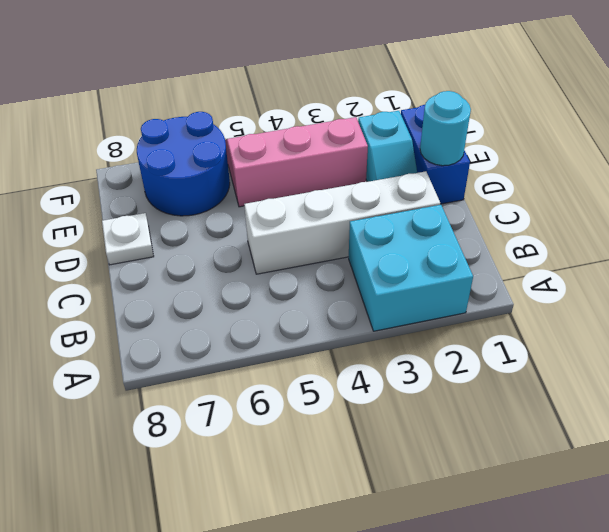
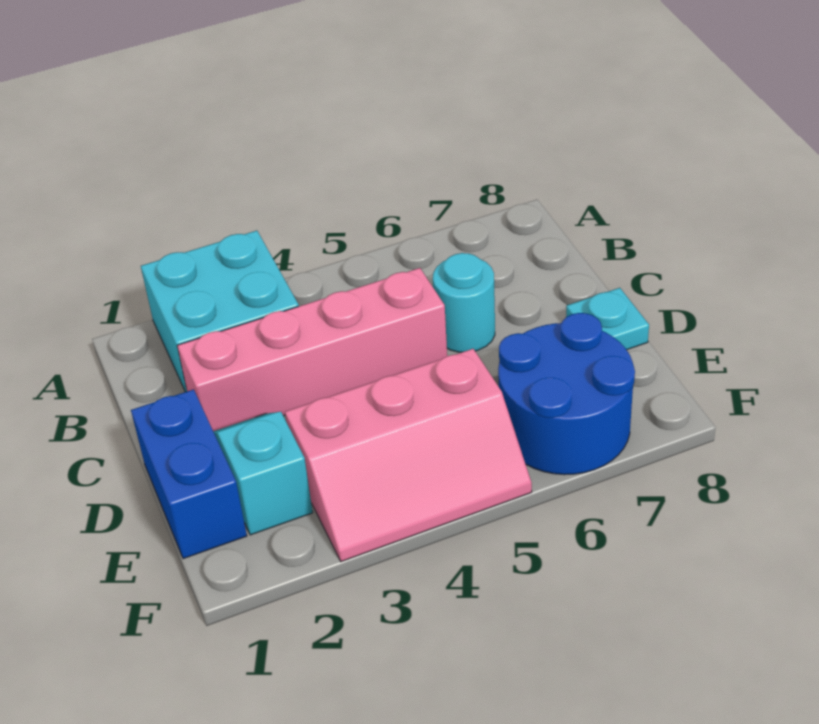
white brick C2:C5 level 1 -> pink brick C2:C5 level 1
cyan round brick D1 level 2 -> cyan round brick C6 level 1
white plate D8 level 1 -> cyan plate D8 level 1

